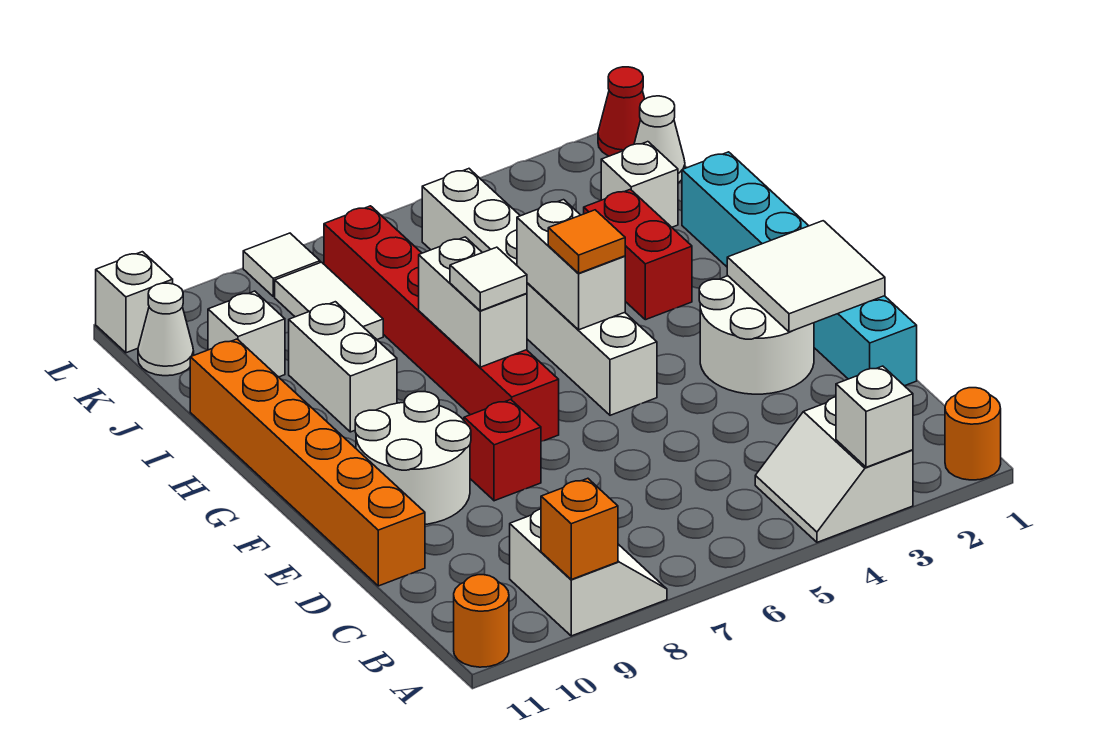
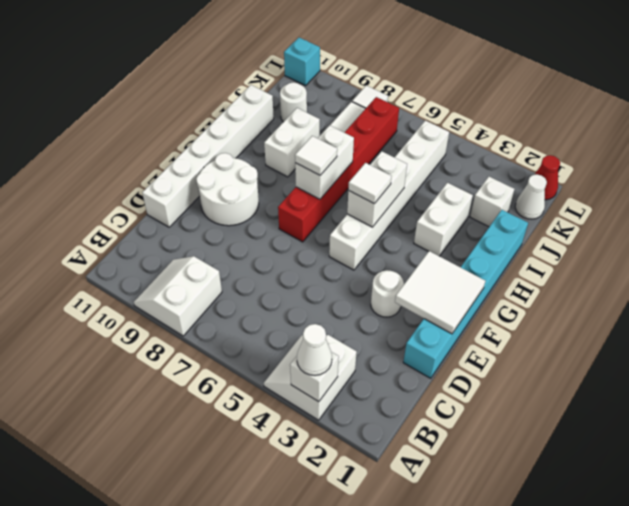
orange round brick A1 level 1 -> none
white slope A8:B9 level 1 top 9 -> white slope A8:B9 level 1 top 8
orange brick A9 level 2 -> none
orange round brick A11 level 1 -> none
orange brick D11:I11 level 1 -> white brick D11:I11 level 1
white round brick E2:F3 level 1 -> white round brick E3 level 1
red brick E8 level 1 -> none
orange tile G5 level 3 -> white tile G5 level 3
red brick H3:I3 level 1 -> white brick H3:I3 level 1
white brick J10 level 1 -> white round brick J10 level 1
white cone K11 level 1 -> white cone A3 level 3
white brick L11 level 1 -> cyan brick L11 level 1

